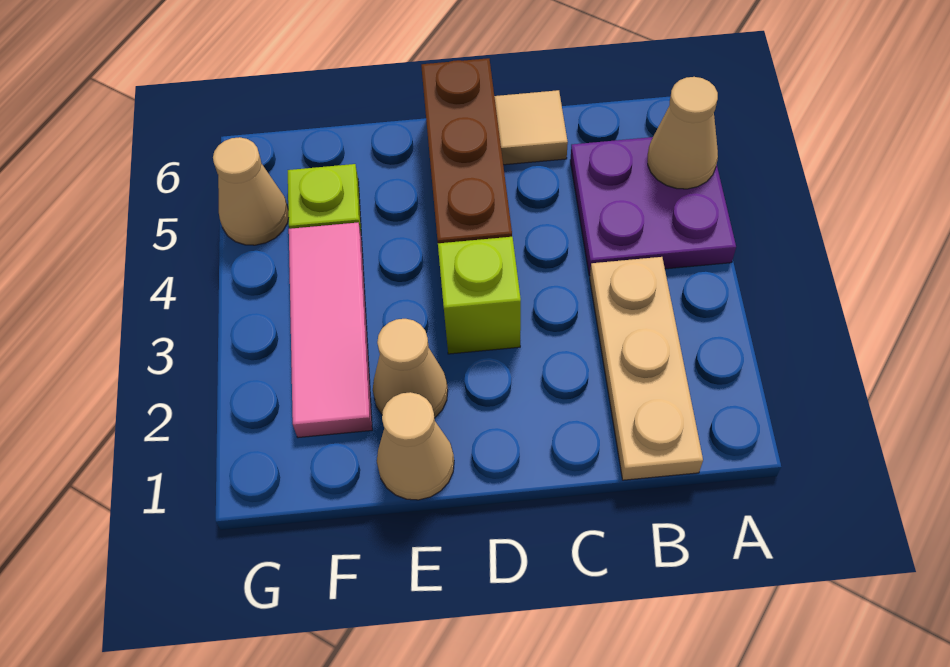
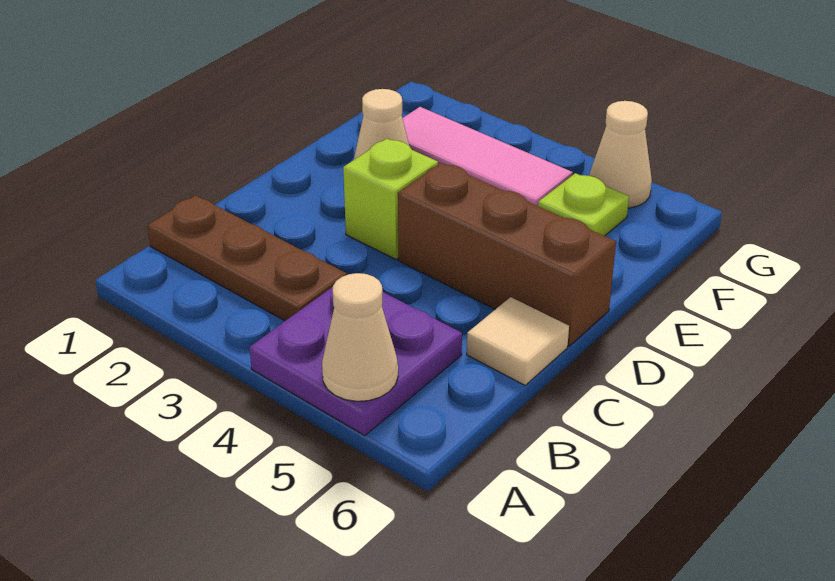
tan plate B1:B3 level 1 -> brown plate B1:B3 level 1
tan cone E1 level 1 -> none

